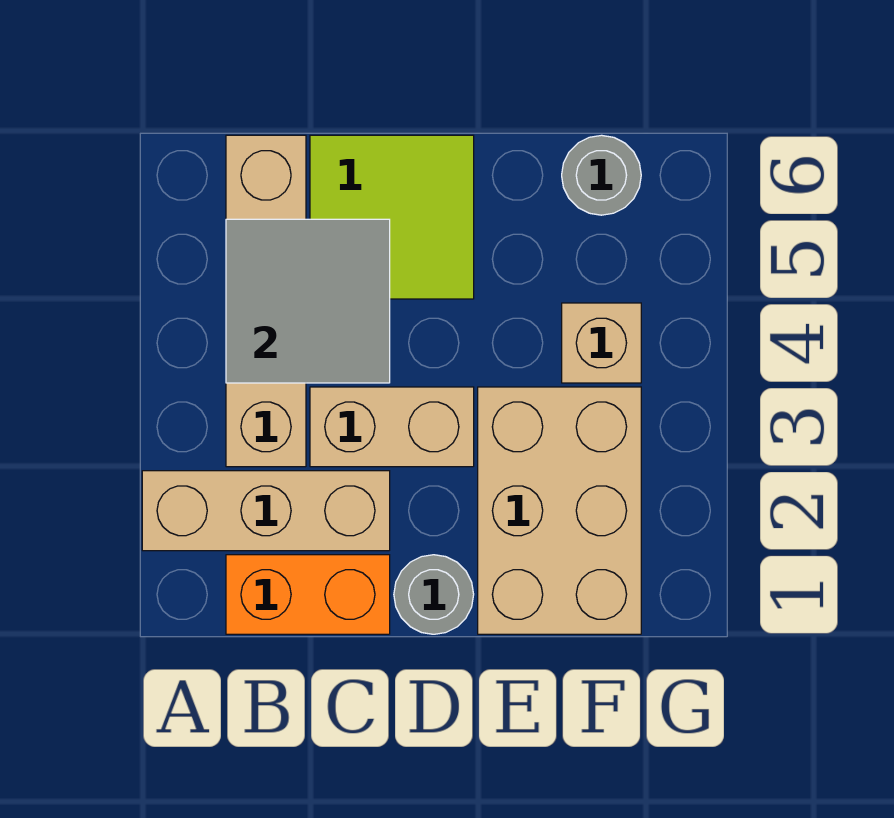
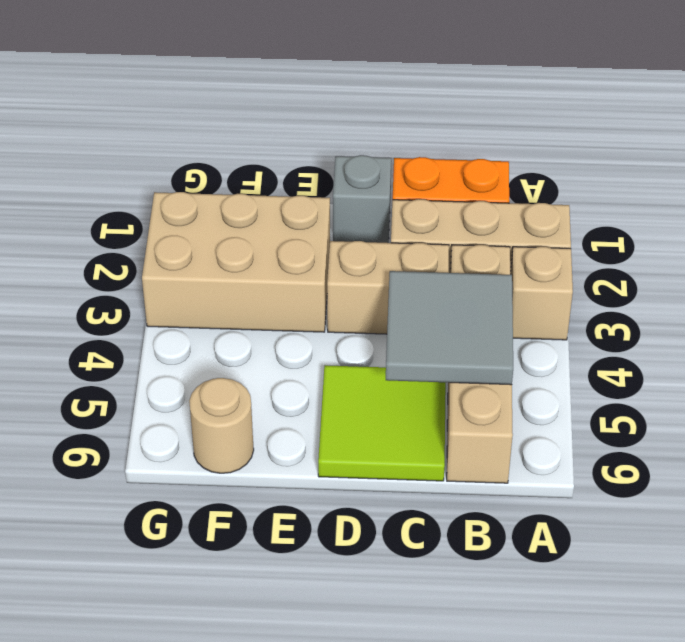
grey round brick D1 level 1 -> grey brick D1 level 1
tan brick E1:F3 level 1 -> tan brick E2:G3 level 1
tan brick F4 level 1 -> tan brick A3 level 1
grey round brick F6 level 1 -> tan round brick F6 level 1

